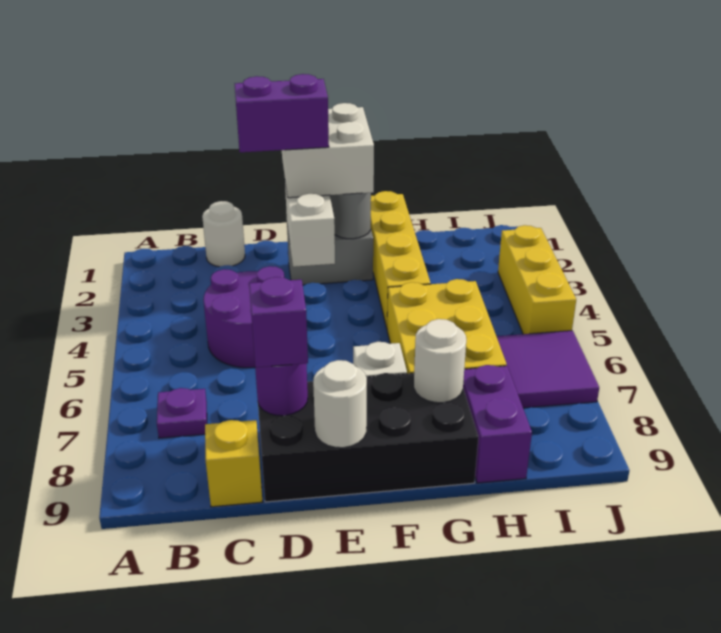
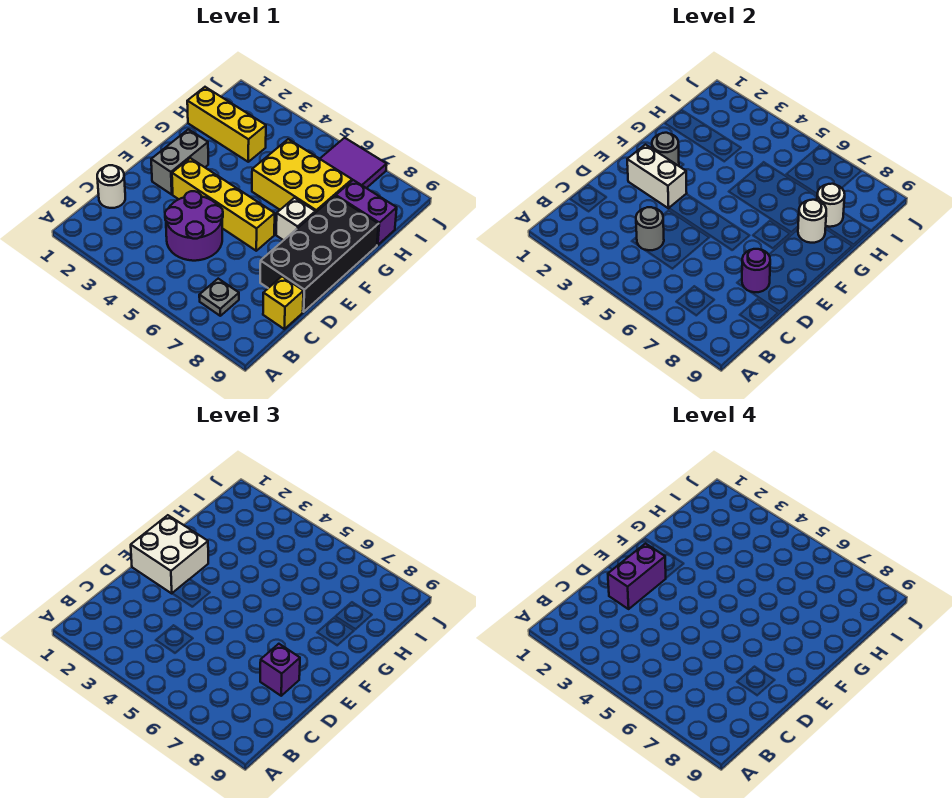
purple plate B7 level 1 -> grey plate B7 level 1
none -> grey round brick C4 level 2
white round brick E9 level 2 -> white round brick H8 level 2
yellow brick G1:G4 level 1 -> yellow brick E3:E6 level 1
yellow brick J3:J5 level 1 -> yellow brick H1:H3 level 1

